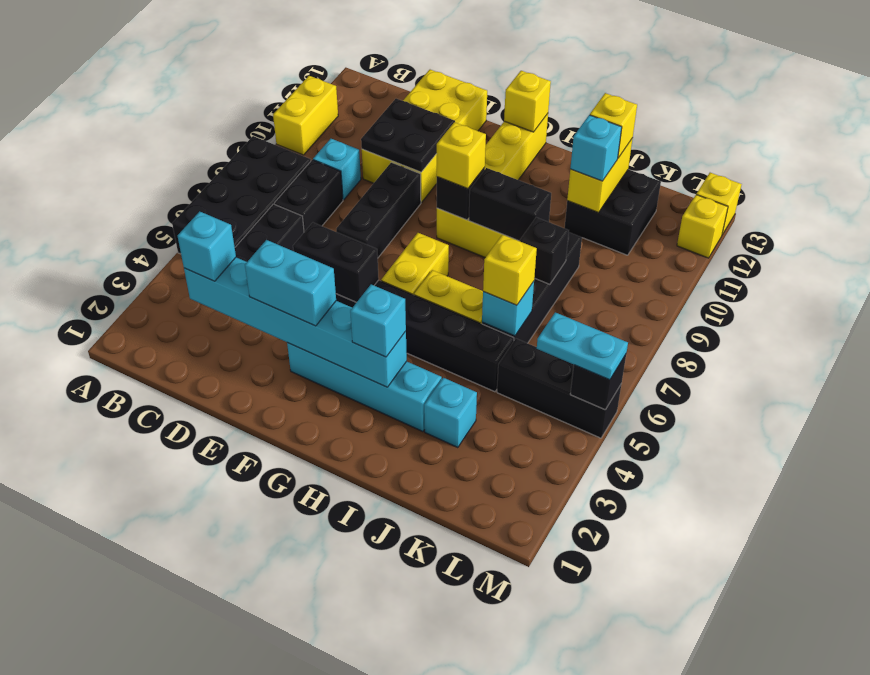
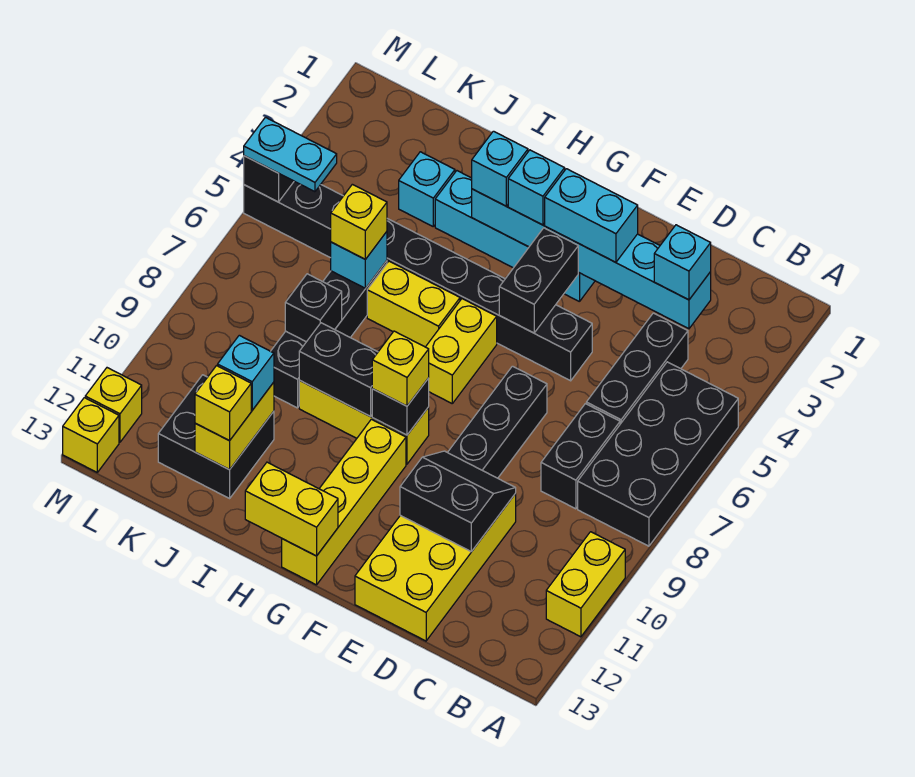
cyan brick C9 level 1 -> cyan brick G3 level 3
black plate D10:E11 level 2 -> black slope D10:E11 level 2 top 11
black brick E5:F5 level 2 -> black brick F4:F5 level 2
yellow brick G13 level 2 -> yellow brick G13:H13 level 2

